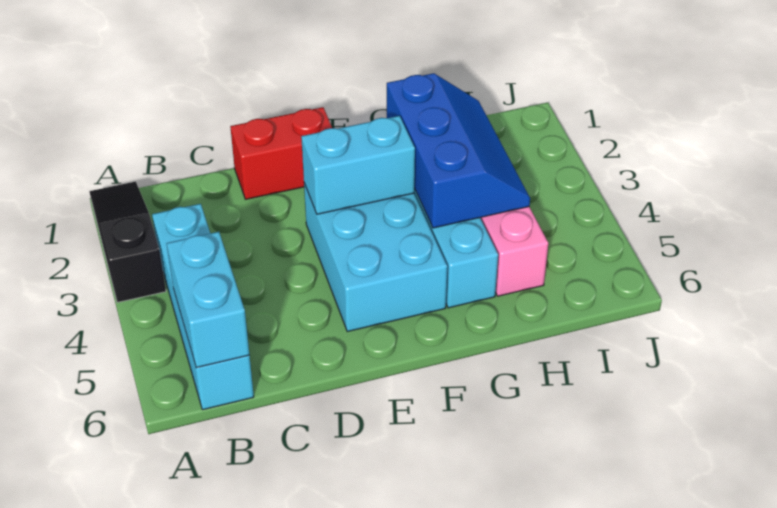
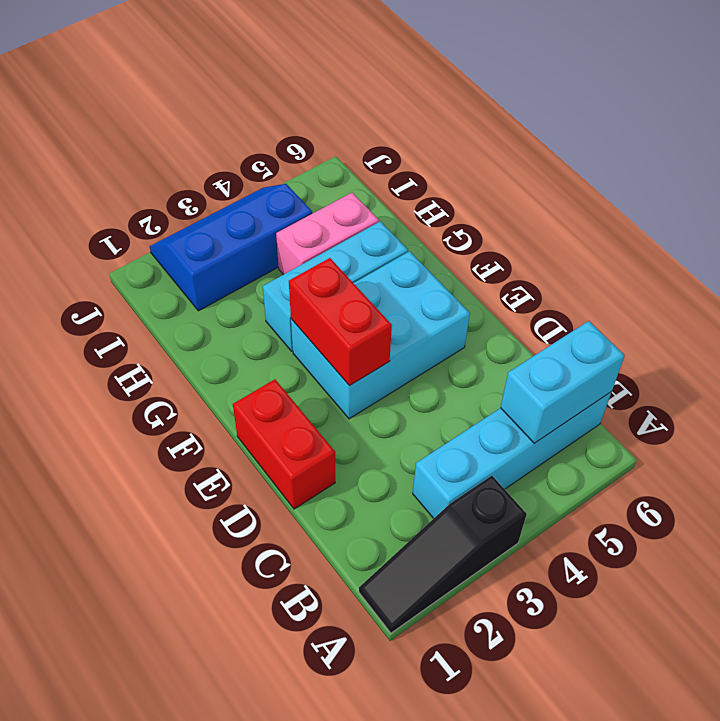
cyan brick E3:F3 level 2 -> red brick E3:F3 level 2
blue slope G2:H4 level 2 top G -> blue slope I2:J4 level 1 top I

